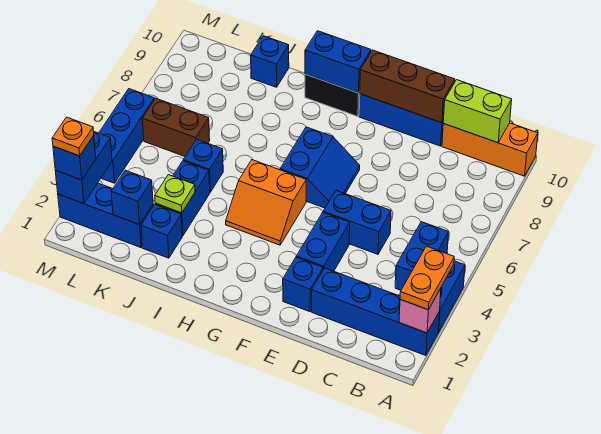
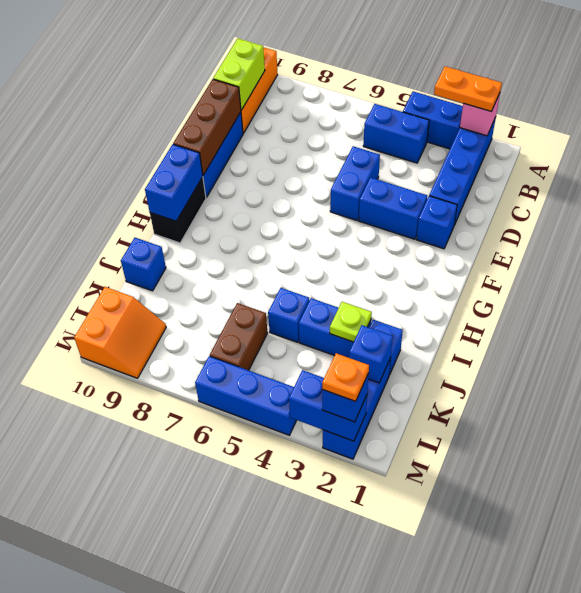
blue slope F6:G7 level 1 top G -> none
orange slope G4:H5 level 1 top 5 -> orange slope L9:M10 level 1 top 10

